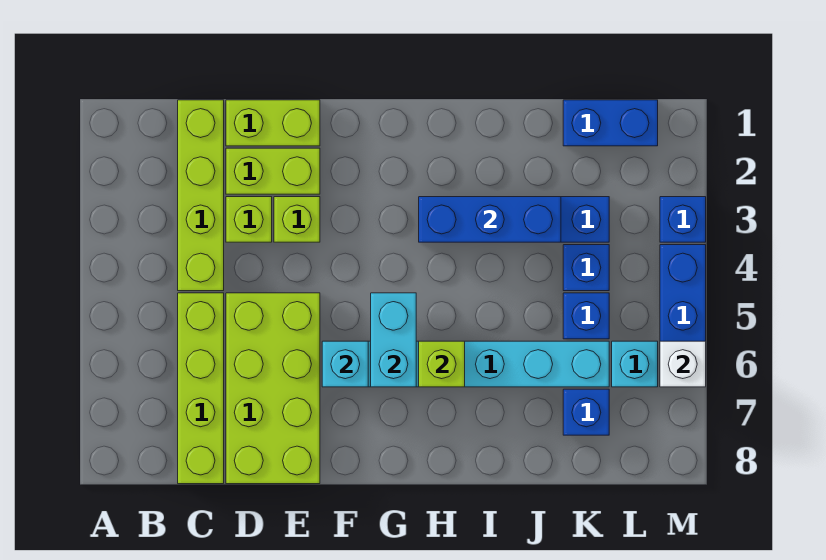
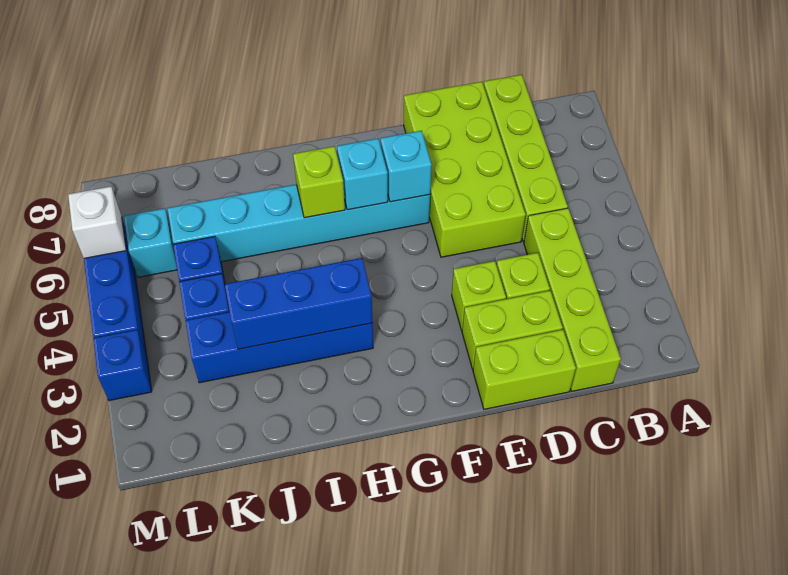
cyan brick G5:G6 level 2 -> cyan brick G6 level 2
blue brick K1:L1 level 1 -> none
blue brick K7 level 1 -> none

